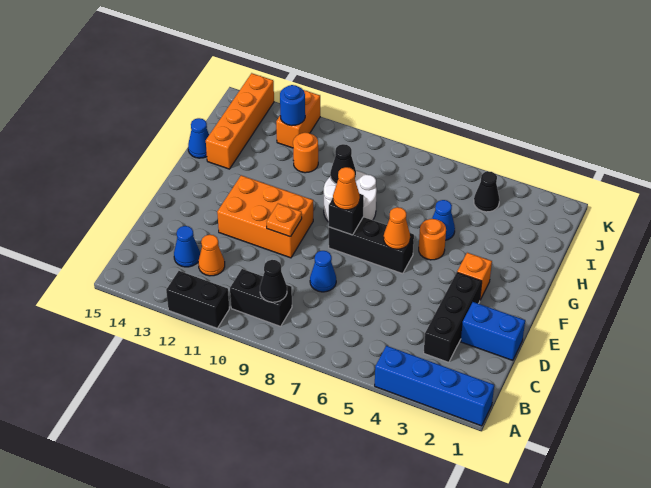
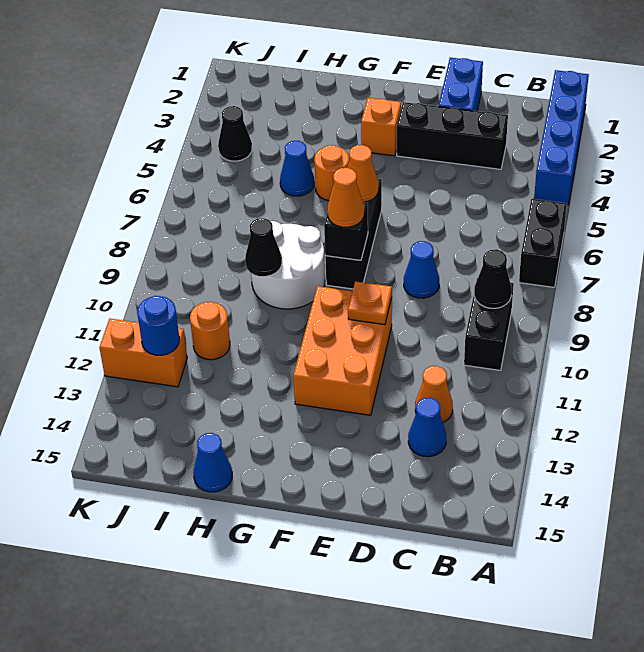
black brick A11:A12 level 1 -> black brick A6:A7 level 1
orange brick H14:K14 level 1 -> none

